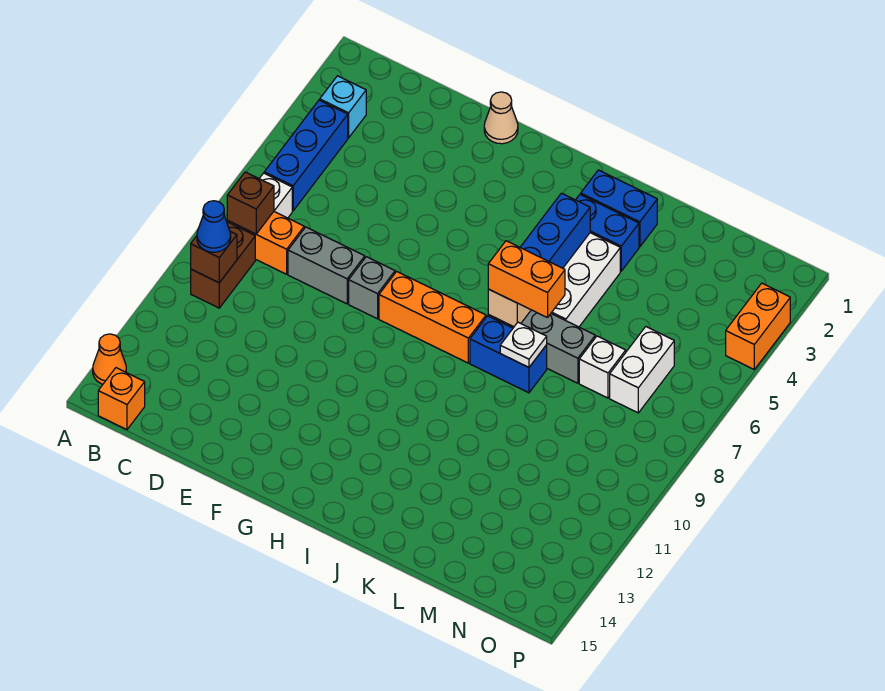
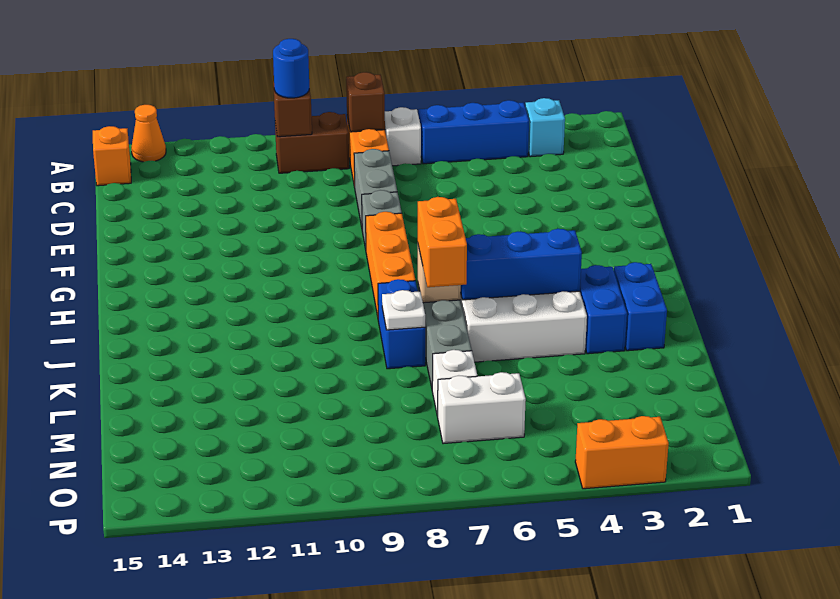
blue cone B10 level 3 -> blue round brick B10 level 3
tan cone F1 level 1 -> none

